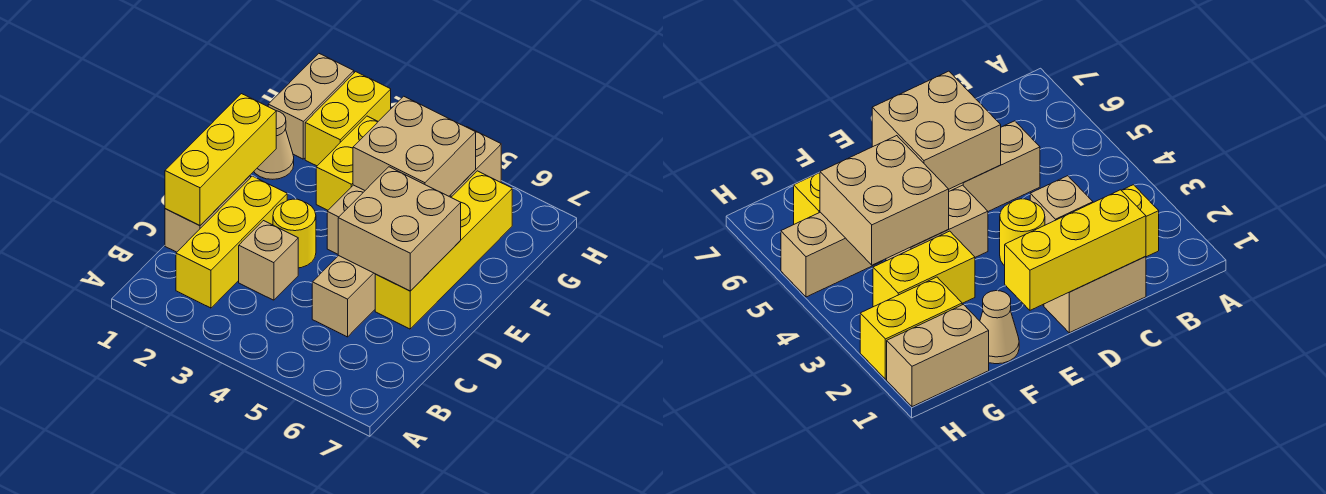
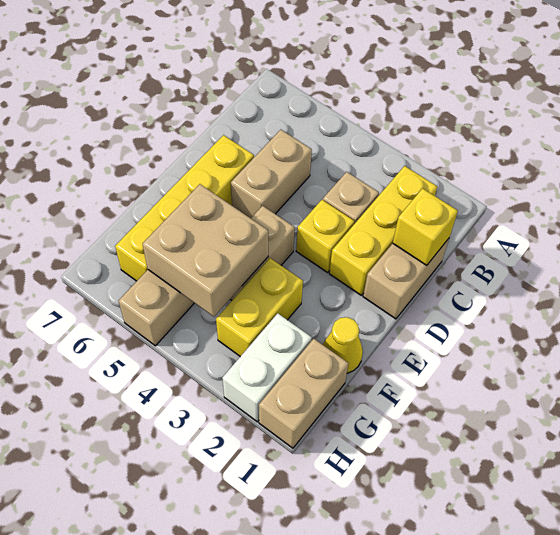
yellow brick C1:E1 level 2 -> yellow brick C1 level 2
yellow round brick D3 level 1 -> yellow brick D3 level 1
tan brick D5:E6 level 2 -> none
tan cone F1 level 1 -> yellow cone F1 level 1
yellow brick G2:H2 level 1 -> white brick G2:H2 level 1

